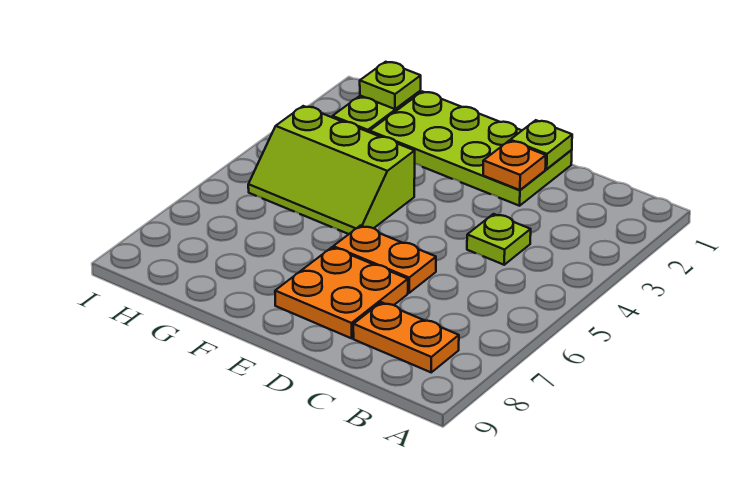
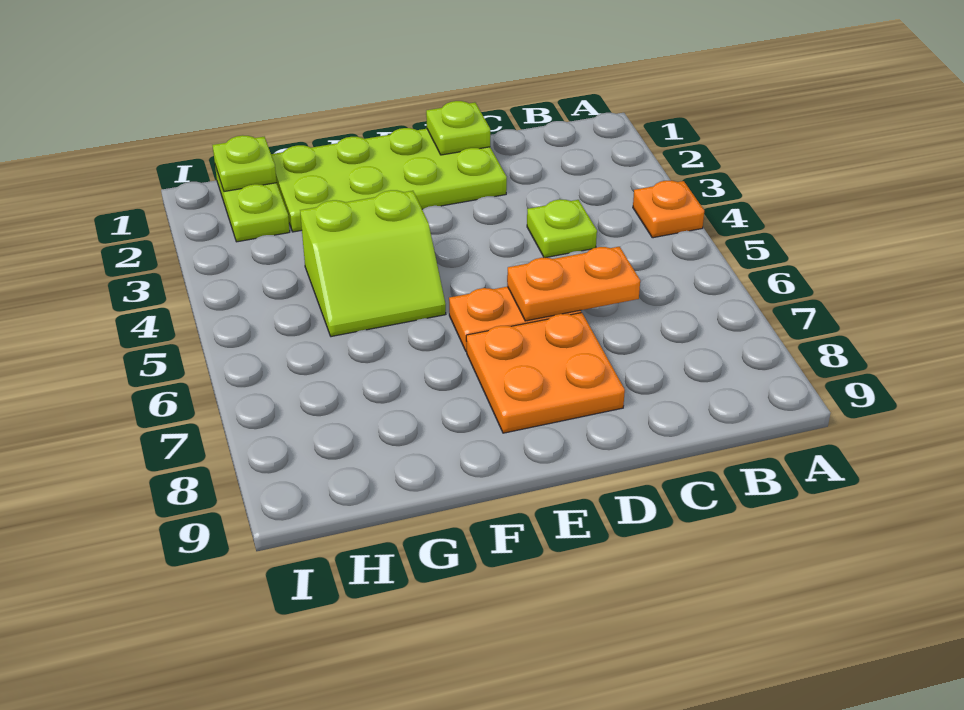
orange plate B8:C8 level 1 -> orange plate C6:D6 level 2
orange plate D2 level 2 -> orange plate A4 level 1
lime slope F4:H5 level 1 top 4 -> lime slope F4:G5 level 1 top 4

